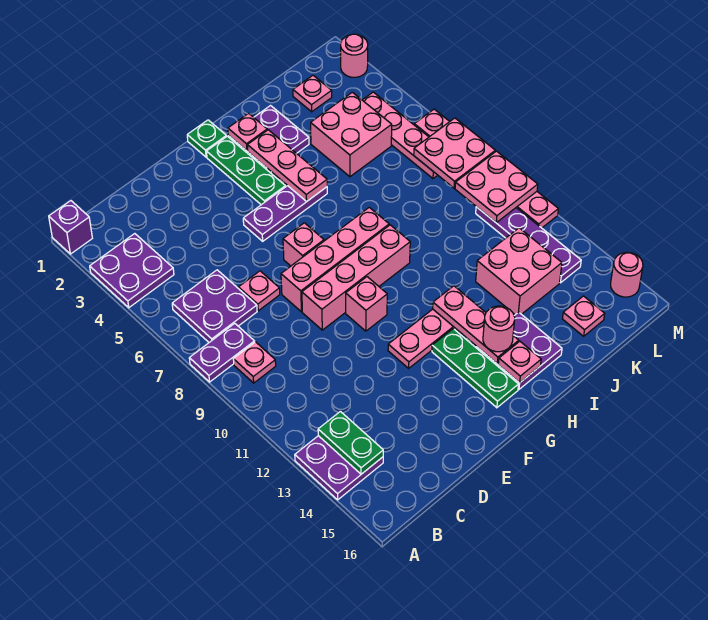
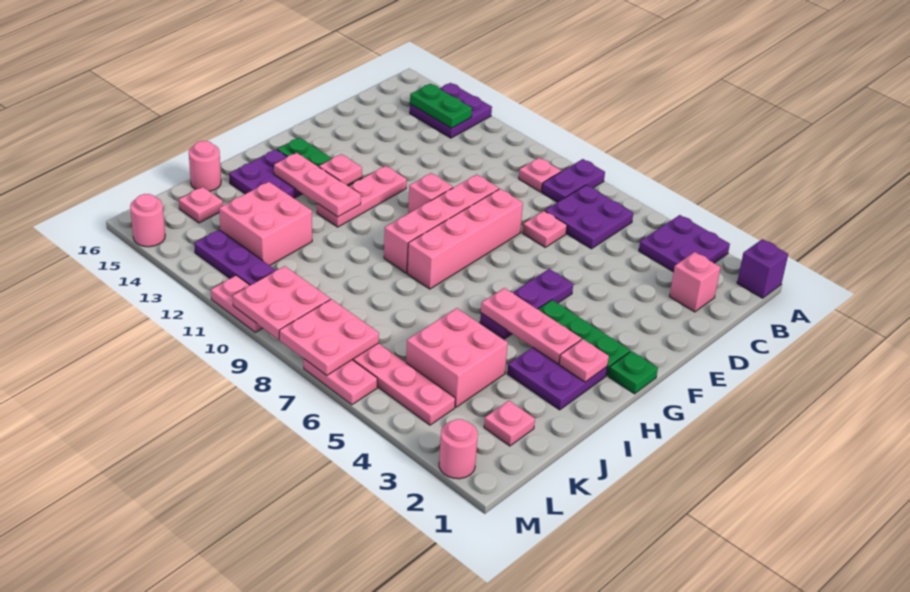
pink brick F7 level 1 -> pink brick C2 level 1
pink round brick H14 level 3 -> pink round brick J16 level 1
pink plate H15 level 2 -> pink plate G13 level 2

